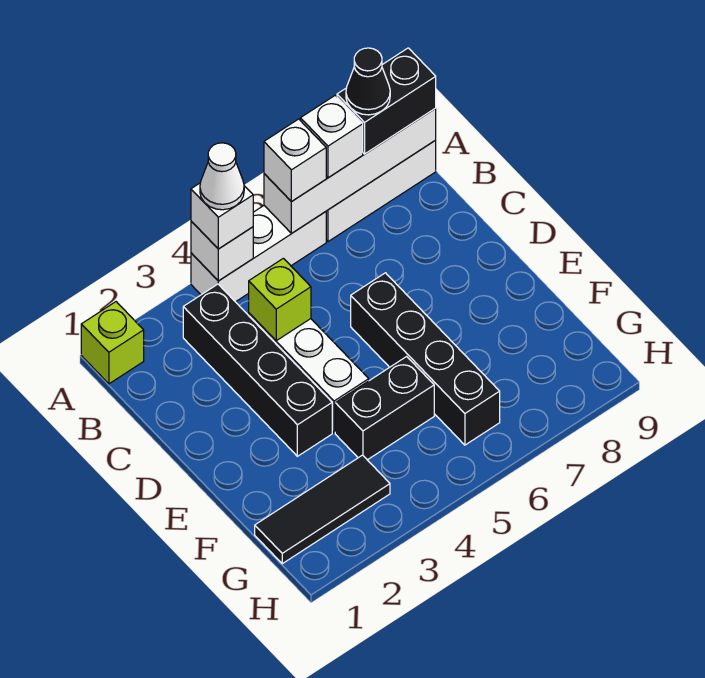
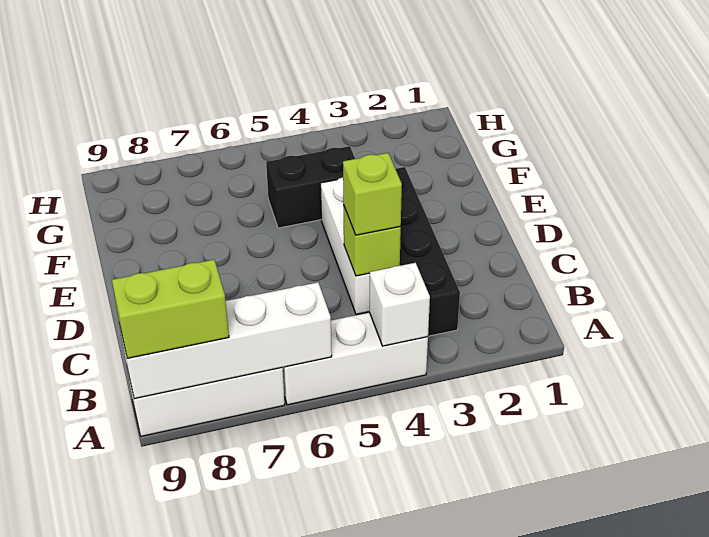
lime brick A1 level 1 -> lime brick C4 level 3
white brick A4 level 3 -> none
white cone A4 level 4 -> none
white brick A6 level 3 -> none
white brick A7 level 3 -> none
black brick A8:A9 level 3 -> lime brick A8:A9 level 3
black cone A8 level 4 -> none
black brick D6:G6 level 1 -> none
black tile G1:G3 level 1 -> none

